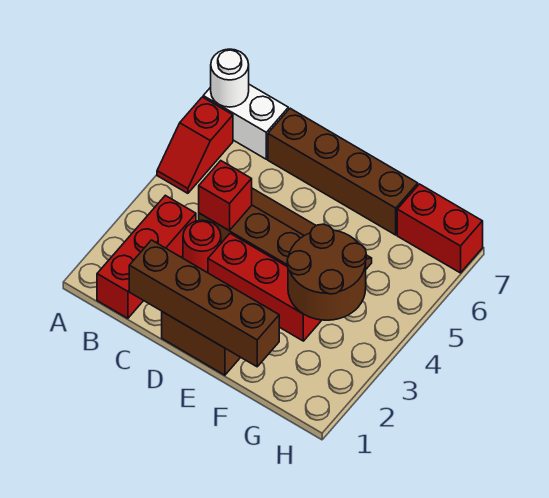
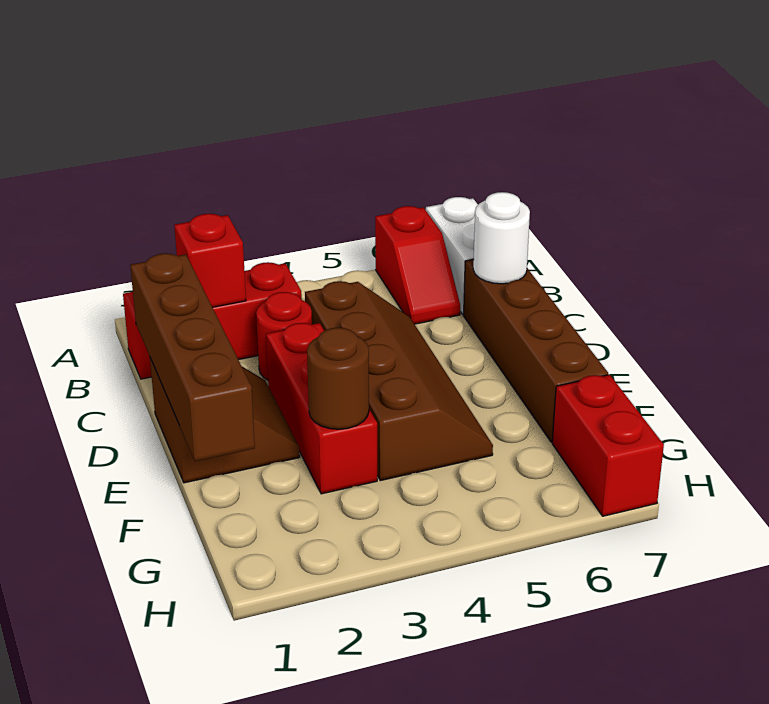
red slope A5:A6 level 1 top 6 -> red slope A6:B6 level 1 top A
white round brick A7 level 2 -> white round brick C7 level 2
red brick C4 level 2 -> red brick B2 level 2
brown round brick F3:G4 level 2 -> brown round brick F3 level 2

